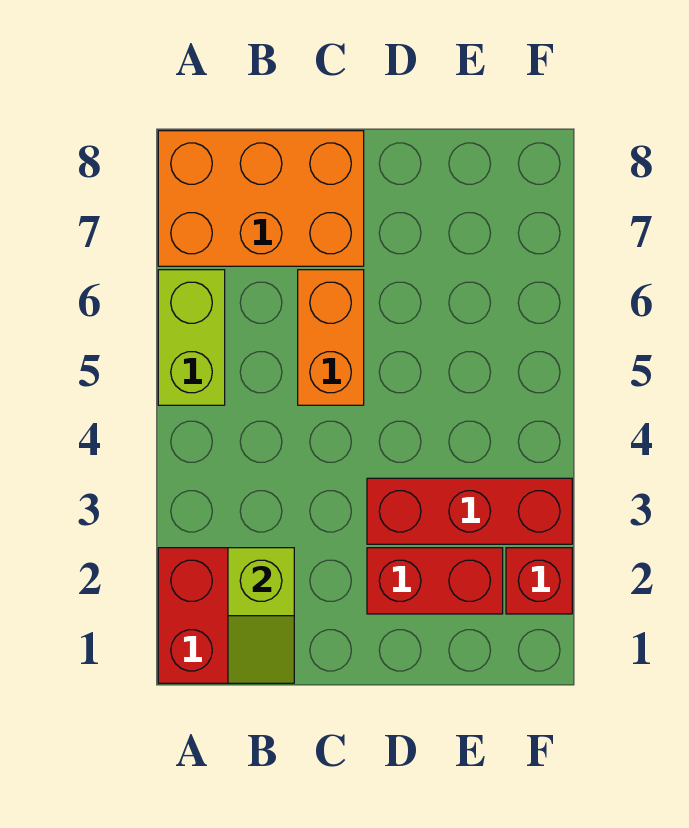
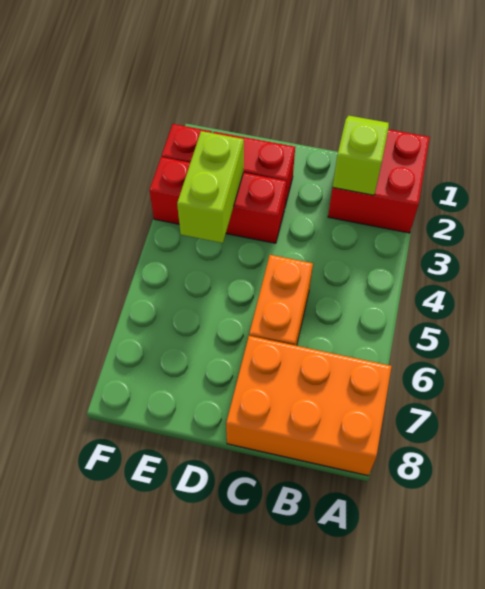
lime brick A5:A6 level 1 -> lime brick E3:E4 level 2

